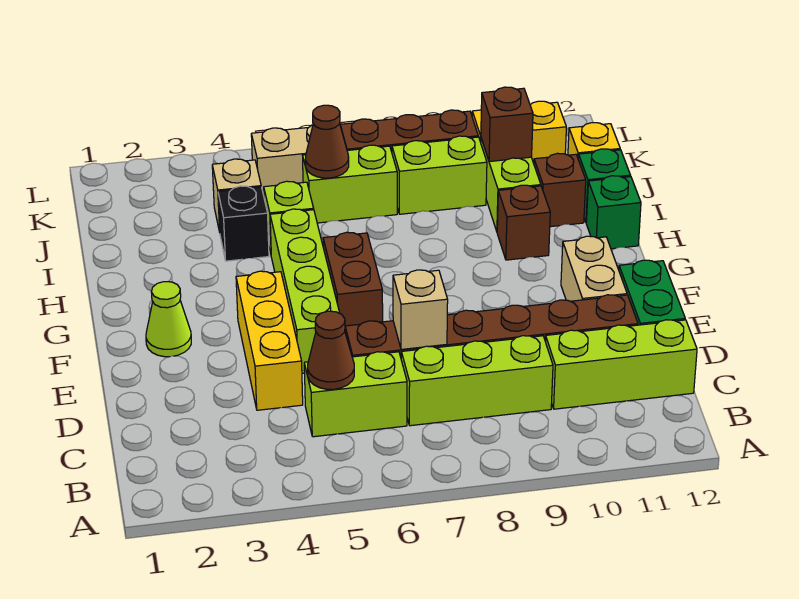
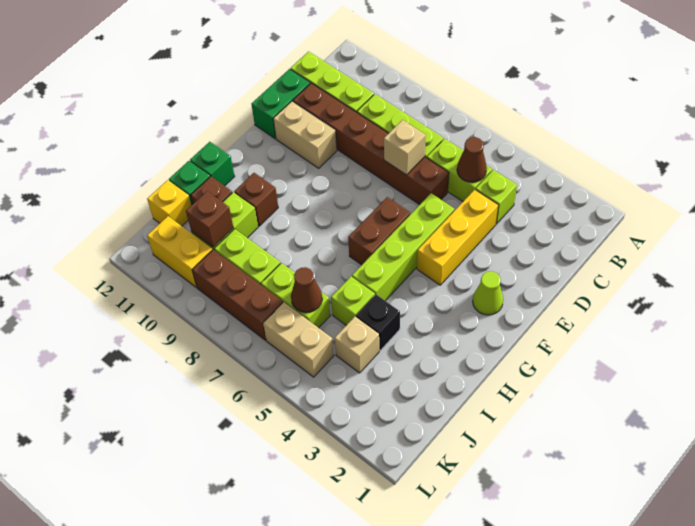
none -> lime brick C4 level 1
tan brick E11:F11 level 1 -> tan brick E10:E11 level 1

